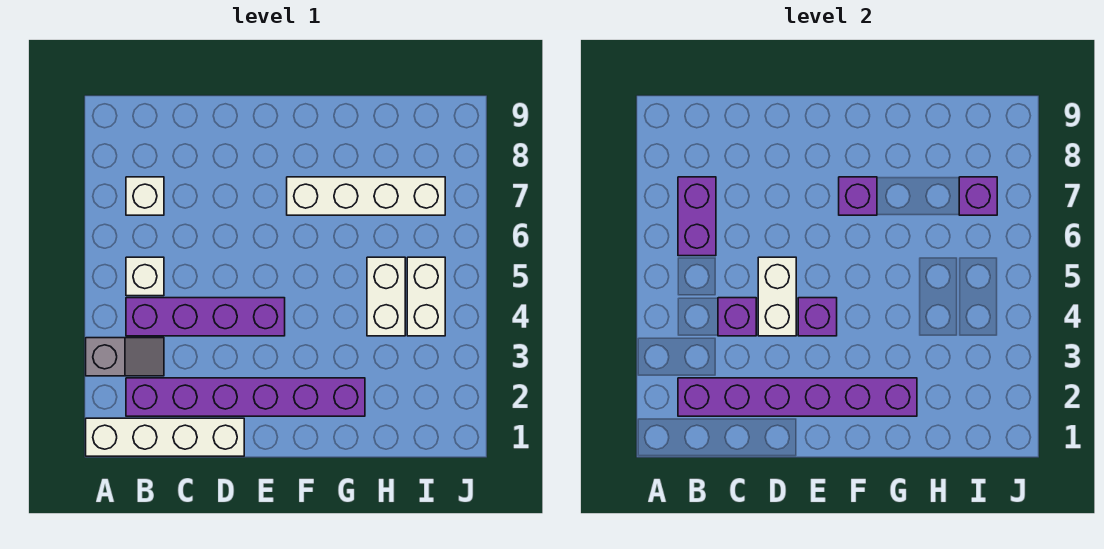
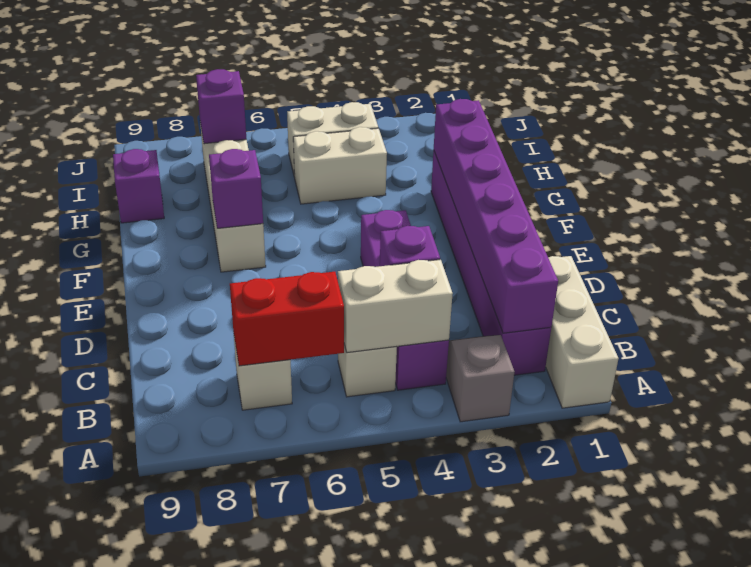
white brick A1:D1 level 1 -> white brick A1:C1 level 1
purple brick B6:B7 level 2 -> red brick B6:B7 level 2
white brick D4:D5 level 2 -> white brick B4:B5 level 2
purple brick E4 level 2 -> purple brick H9 level 1

